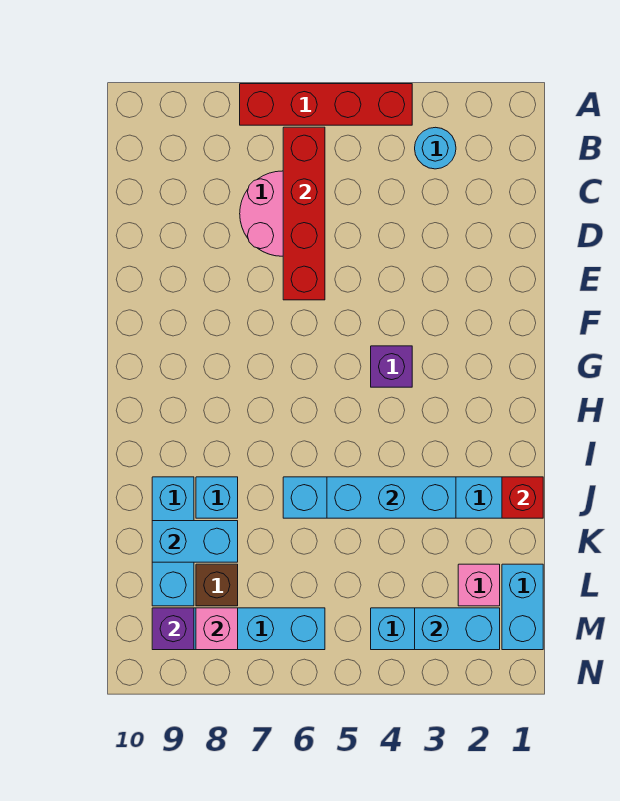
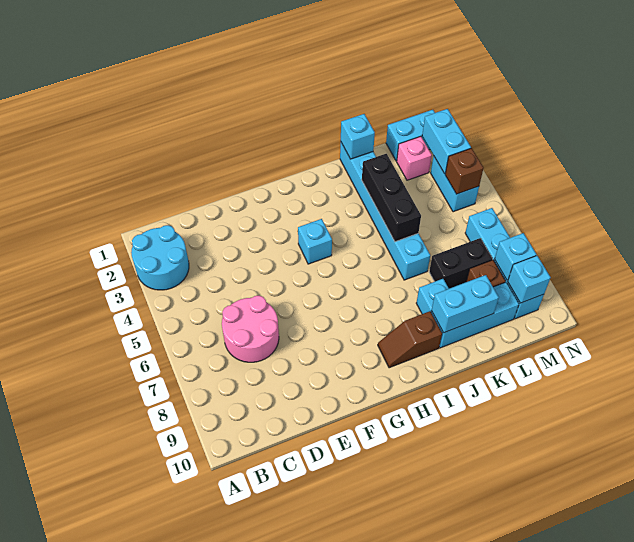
red brick A4:A7 level 1 -> none
cyan round brick B3 level 1 -> cyan round brick A2:B3 level 1
red brick B6:E6 level 2 -> none
purple brick G4 level 1 -> cyan brick G4 level 1
none -> brown slope H9:I9 level 1 top I
red brick J1 level 2 -> cyan brick J1 level 2
cyan brick J3:J5 level 2 -> black brick J3:J5 level 2
none -> black brick K7:L7 level 1
cyan brick K8:K9 level 2 -> cyan brick J9:K9 level 2
none -> brown brick M4 level 2
pink brick M8 level 2 -> cyan brick M8 level 2
purple brick M9 level 2 -> cyan brick M9 level 2

